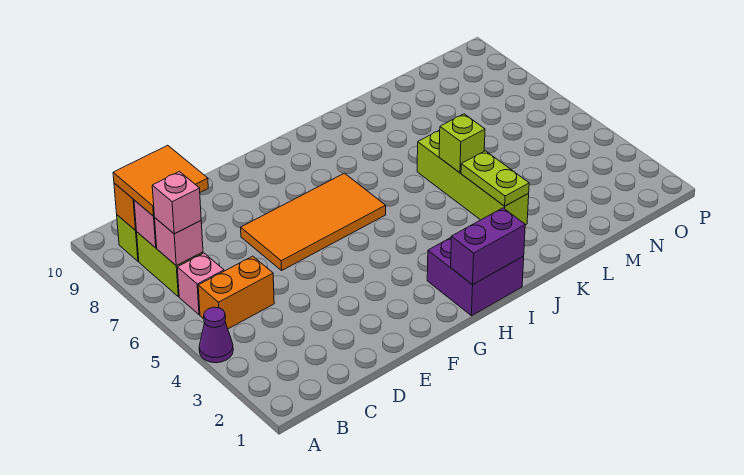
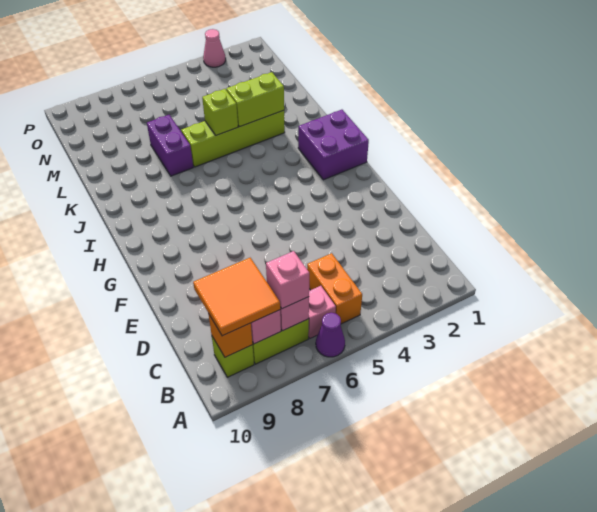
purple cone A4 level 1 -> purple cone A6 level 1
orange tile E6:H7 level 1 -> none
purple brick H1:I1 level 2 -> purple brick K7:L7 level 1
lime plate K3:K4 level 2 -> lime brick K3:K4 level 2
none -> pink cone P3 level 1

